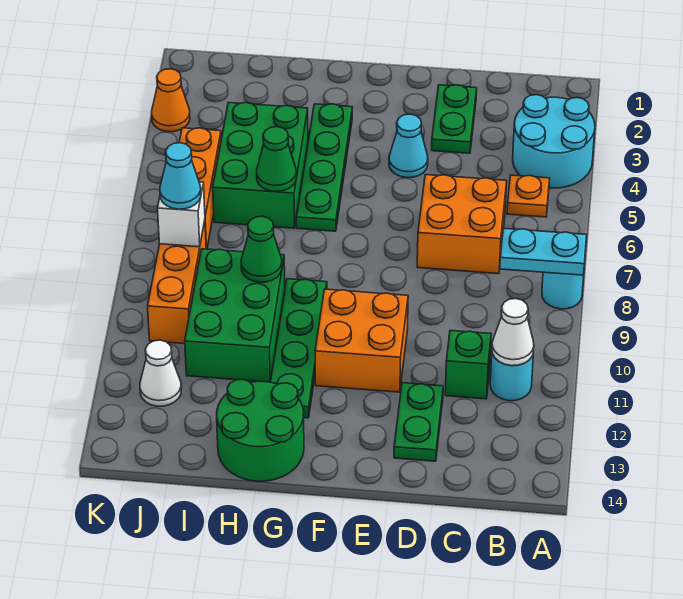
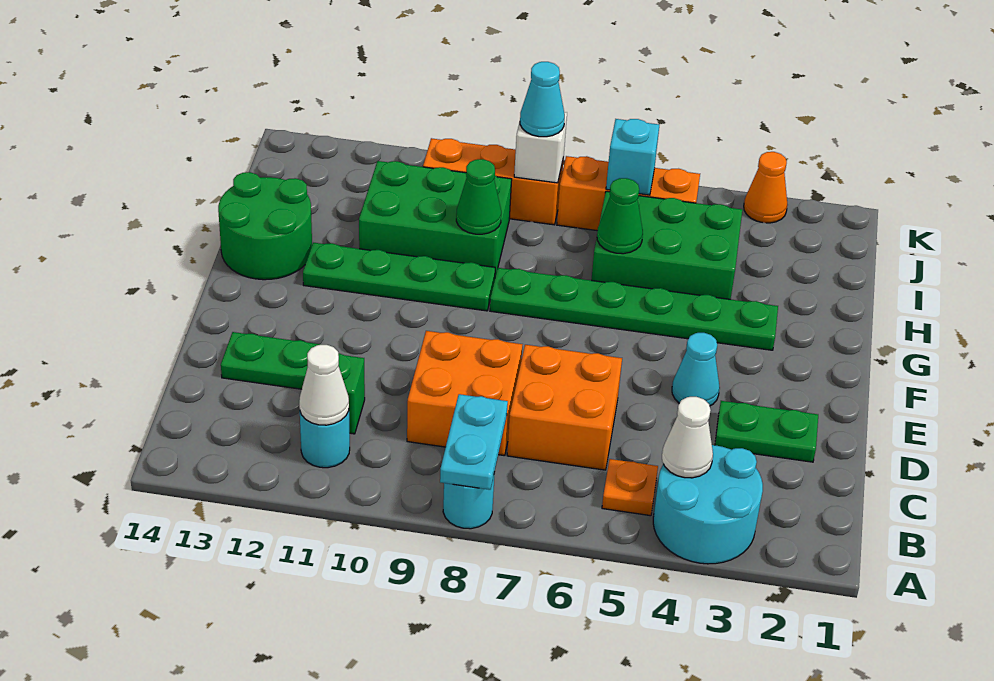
orange brick E10:F11 level 1 -> orange brick C8:D9 level 1
green plate G3:G6 level 1 -> green plate G3:G8 level 1
none -> cyan brick J6 level 2
white cone J12 level 1 -> white cone B4 level 2

